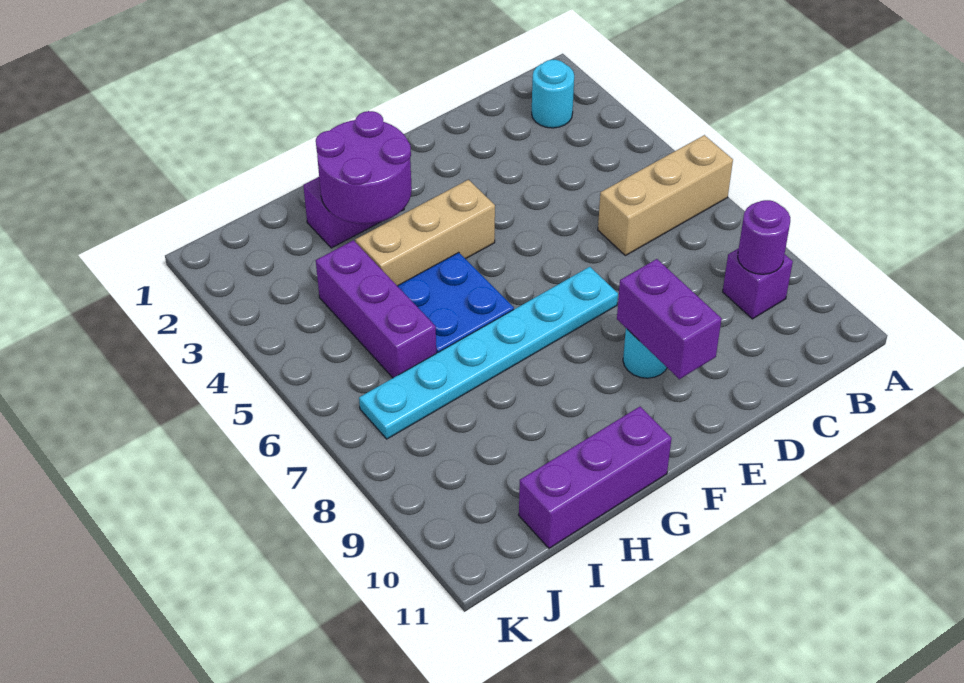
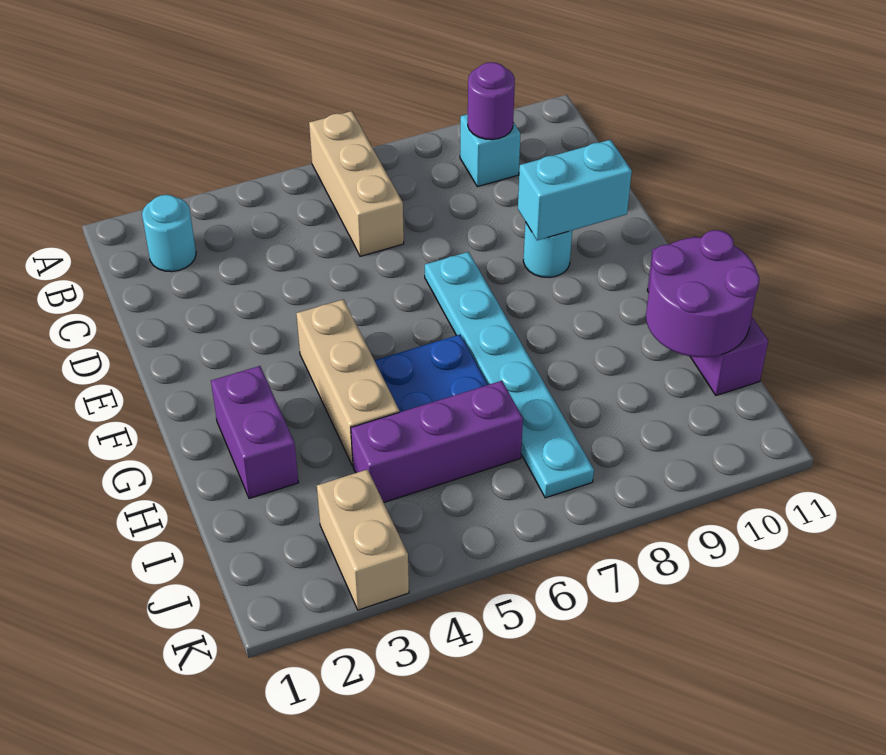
purple brick B9 level 1 -> cyan brick B9 level 1
purple brick E9:E10 level 2 -> cyan brick E9:E10 level 2
purple round brick G2:H3 level 2 -> purple round brick H10:I11 level 2
none -> tan brick J3:K3 level 1

